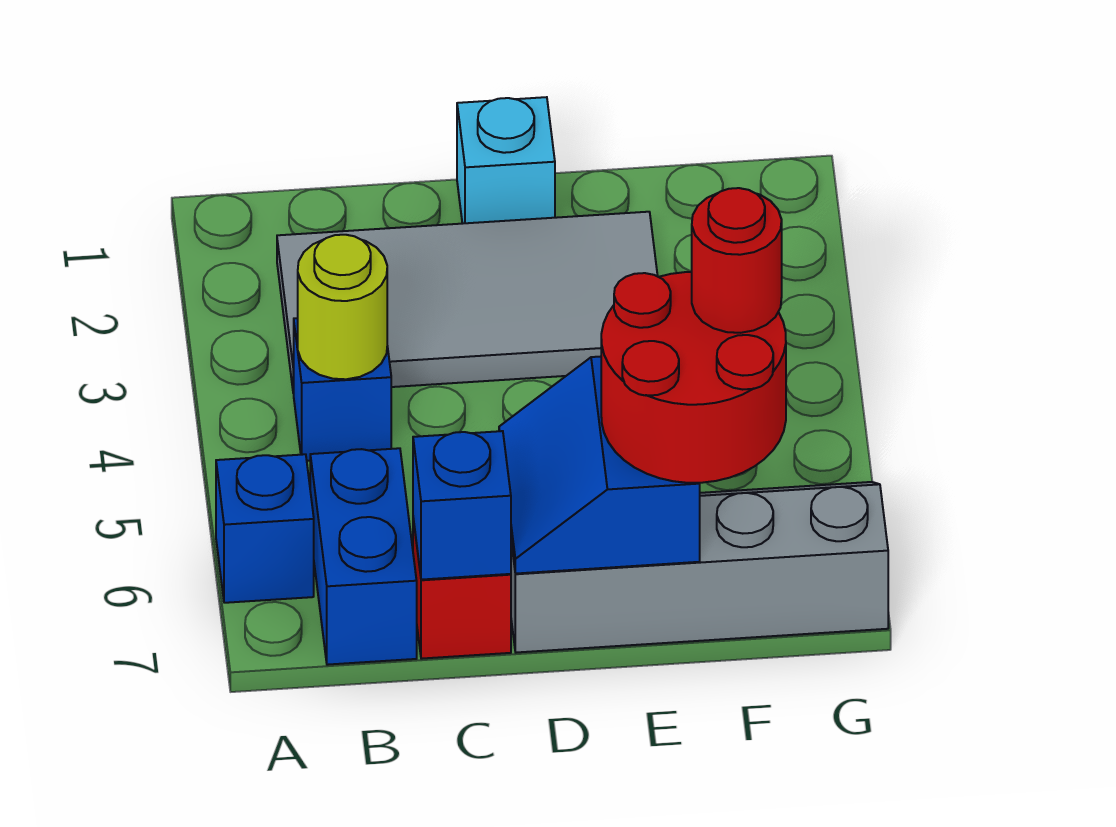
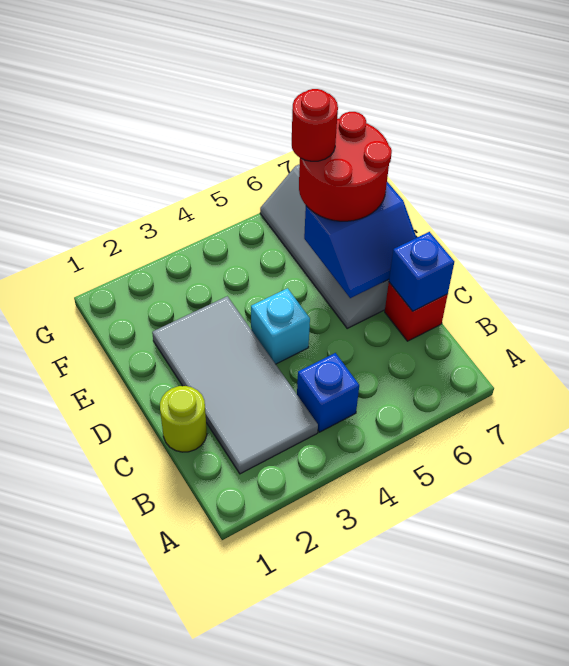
blue brick A6 level 1 -> none
lime round brick B4 level 2 -> lime round brick C1 level 1
blue brick B6:B7 level 1 -> none
cyan brick D1 level 1 -> cyan brick D4 level 1

